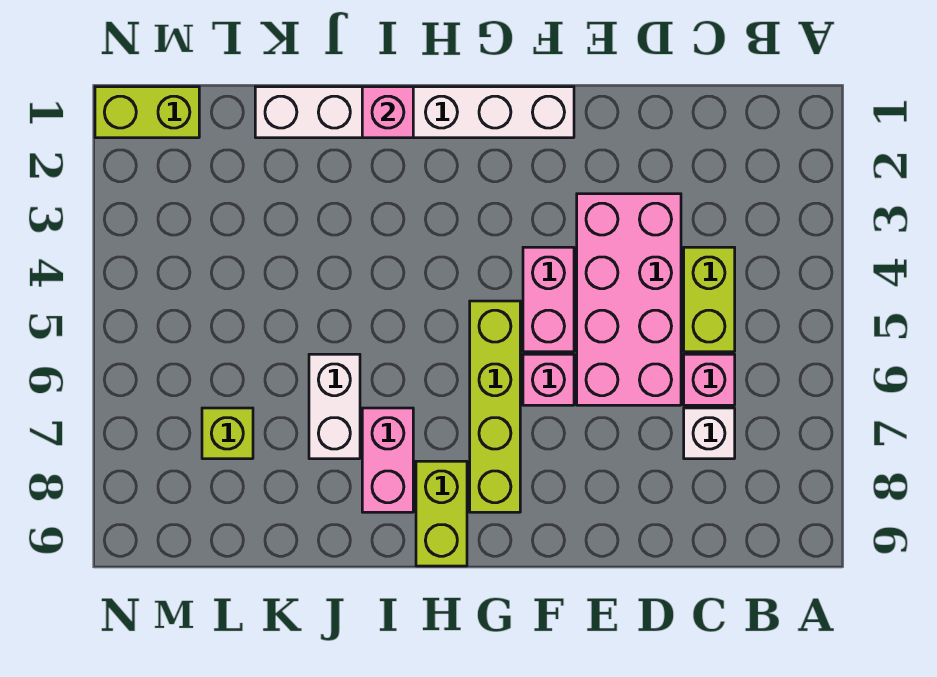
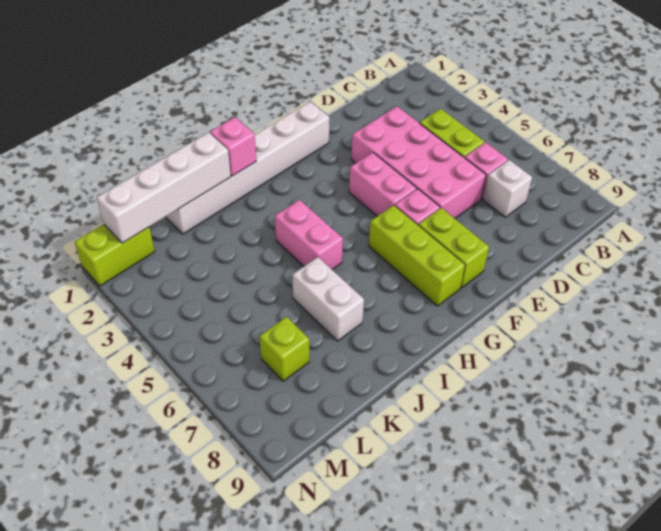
lime brick G5:G8 level 1 -> lime brick G6:G8 level 1
lime brick H8:H9 level 1 -> lime brick F7:F8 level 1
pink brick I7:I8 level 1 -> pink brick I4:I5 level 1
none -> white brick J1:M1 level 2

